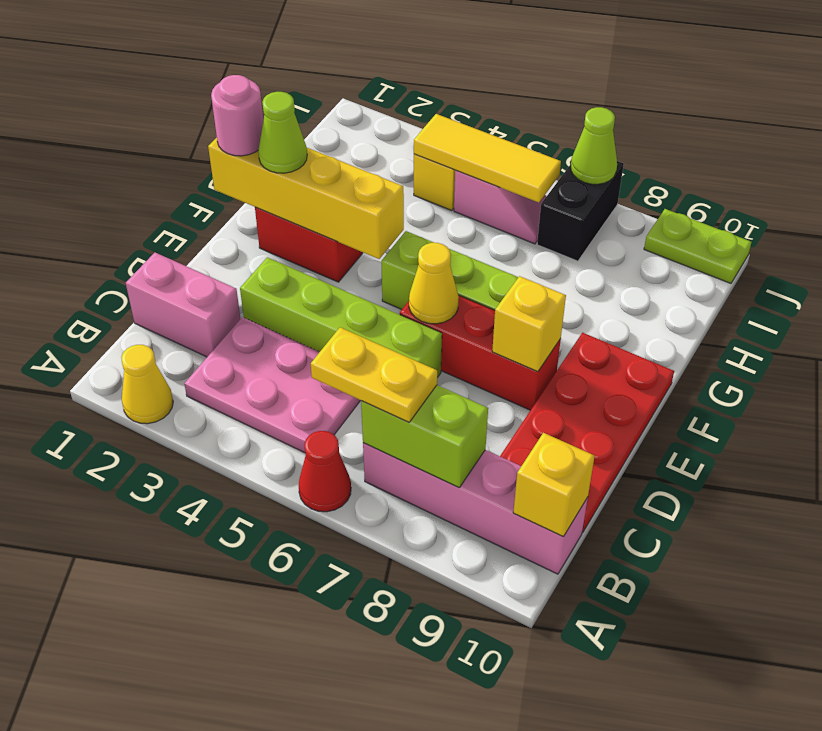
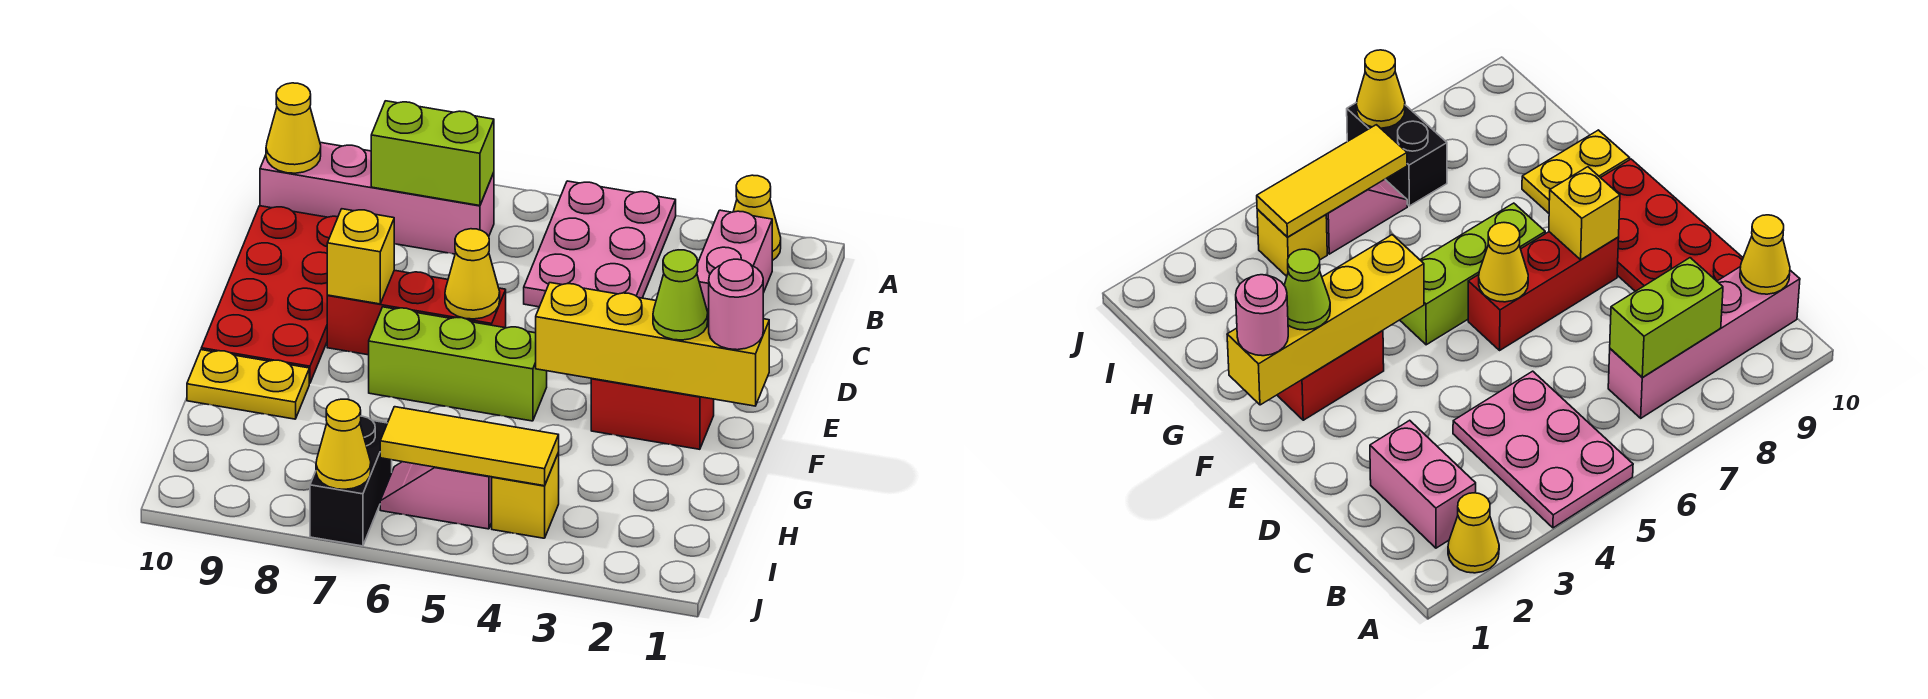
red cone A6 level 1 -> none
pink plate B3:C5 level 1 -> pink plate A4:C5 level 1
yellow plate B6:B7 level 3 -> yellow plate G9:G10 level 1
yellow brick B10 level 2 -> yellow cone B10 level 2
pink brick C1:C2 level 1 -> pink brick B2:C2 level 1
lime brick D3:D6 level 1 -> none
lime cone J7 level 2 -> yellow cone J7 level 2
lime plate J9:J10 level 1 -> none

